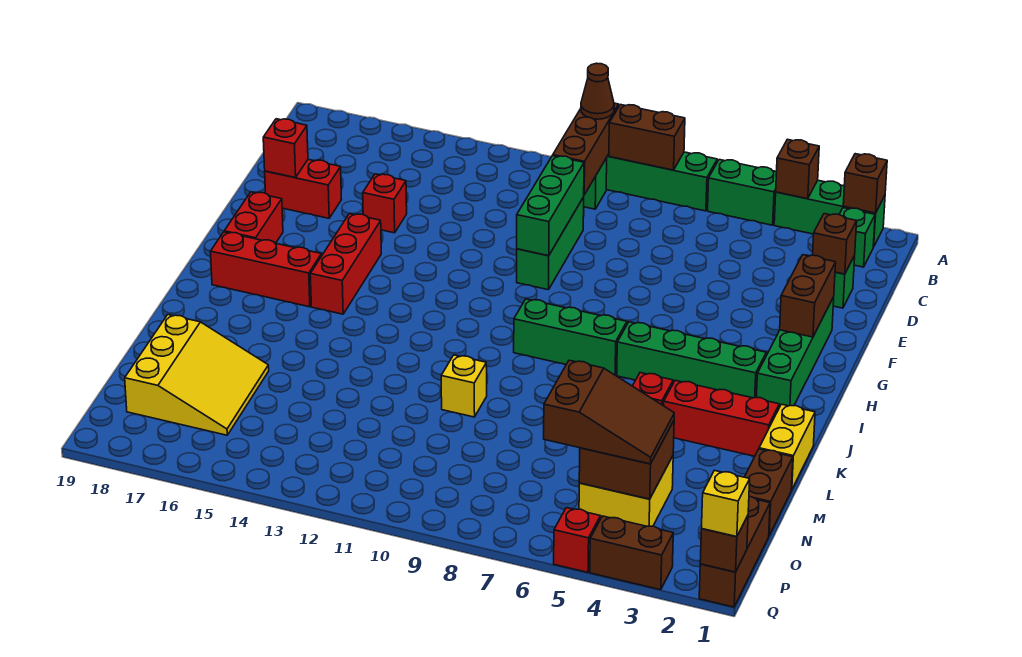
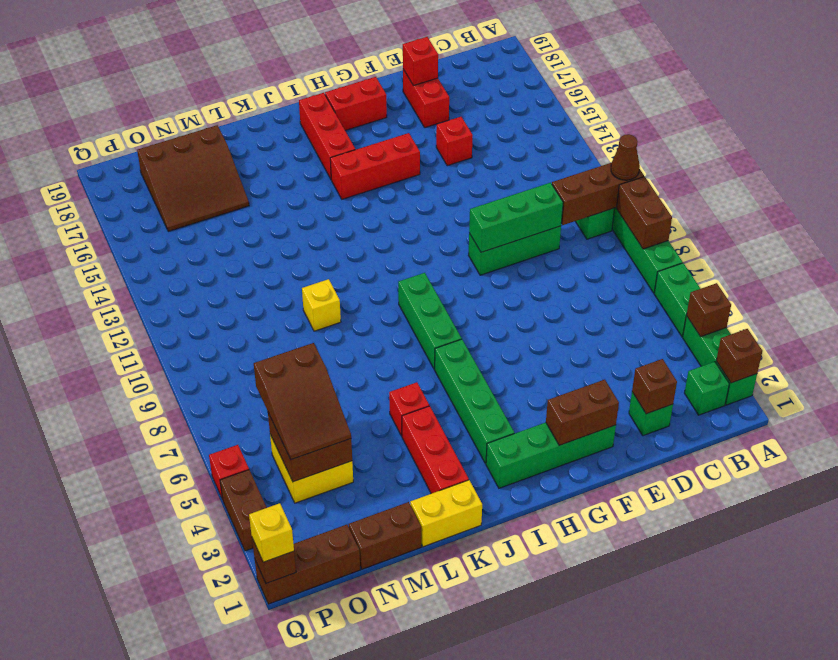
yellow slope M16:O18 level 1 top 18 -> brown slope M16:O18 level 1 top 18

